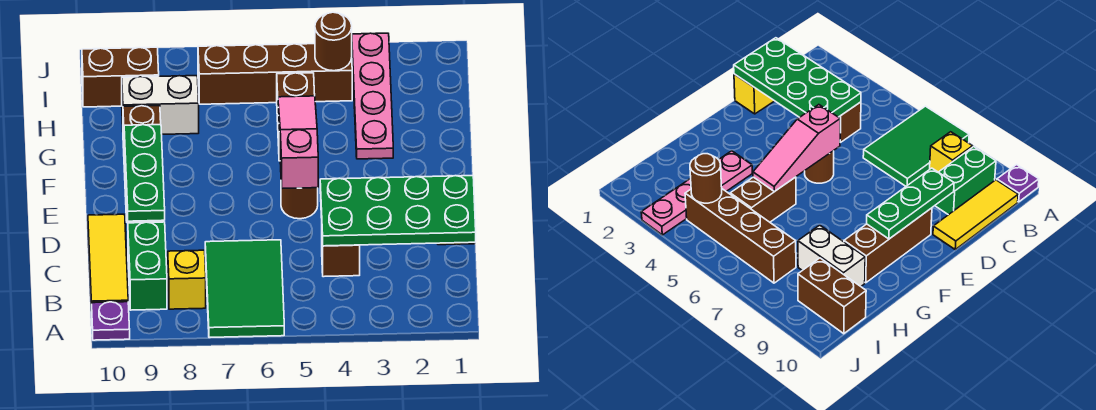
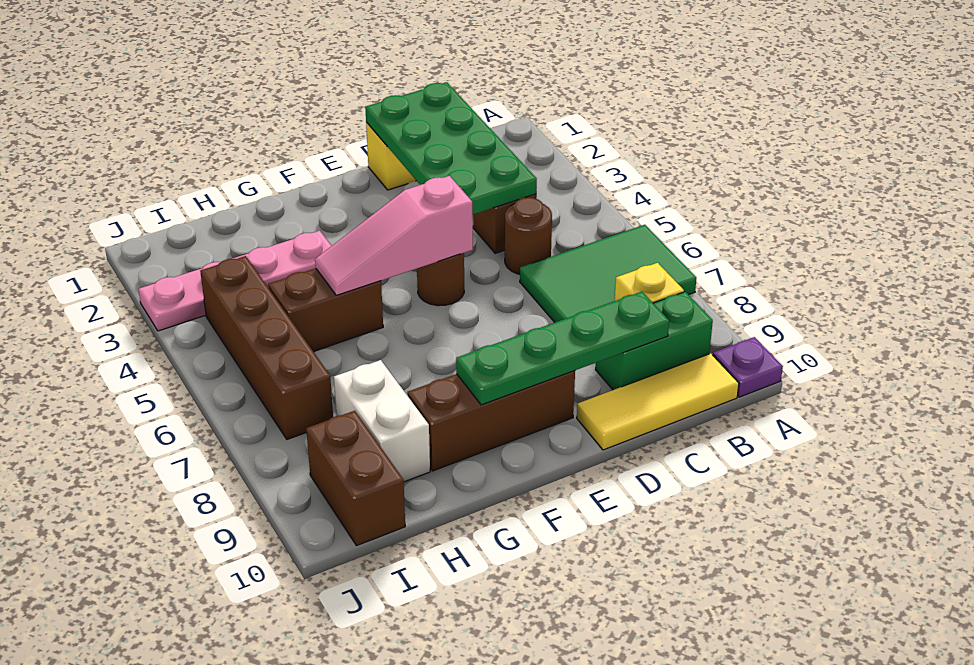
green plate D9:F9 level 2 -> green plate C9:F9 level 2
brown round brick I4 level 2 -> brown round brick C5 level 1

